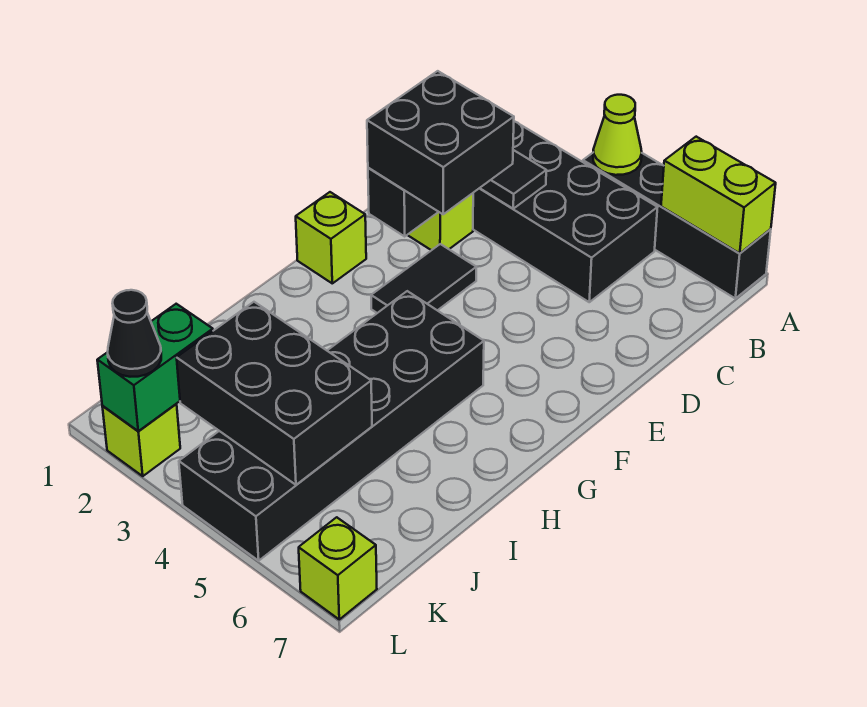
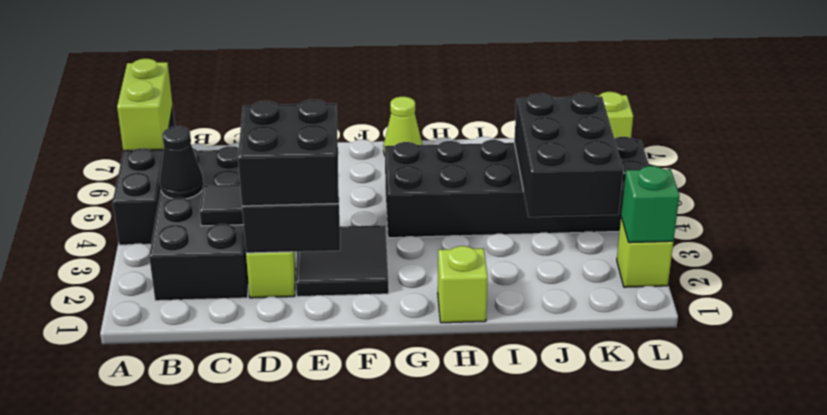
lime cone A4 level 2 -> lime cone G7 level 1
black tile E3:F3 level 1 -> black tile E2:F3 level 1
lime brick F1 level 1 -> lime brick H1 level 1
green brick K2:L2 level 2 -> green brick L2 level 2
black cone L2 level 3 -> black cone B4 level 2

